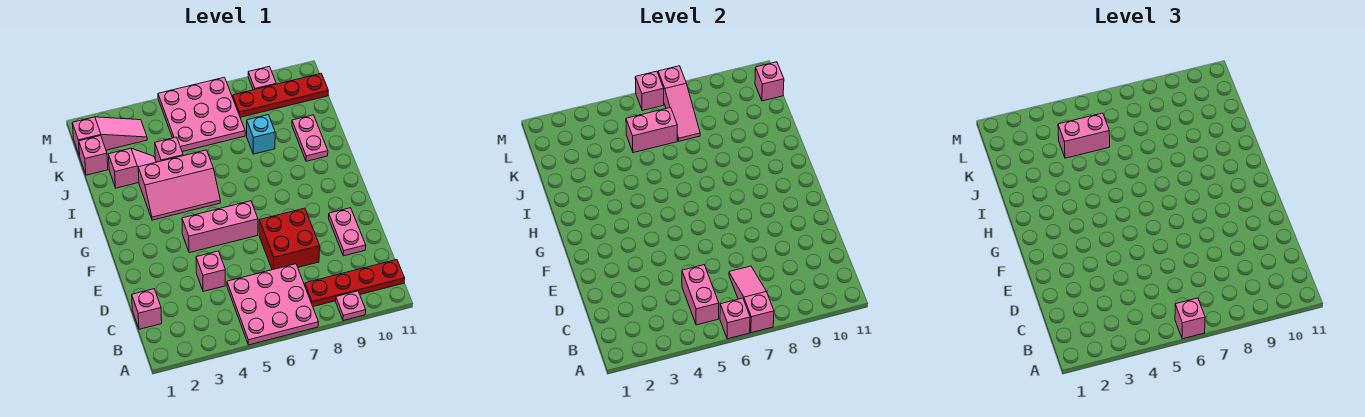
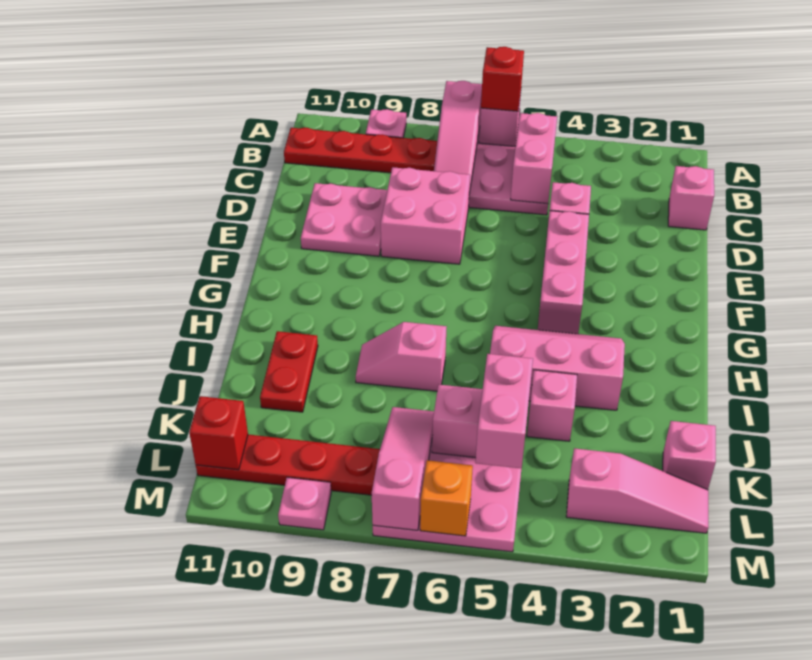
pink brick A6 level 3 -> red brick A6 level 3
red brick D7:E8 level 1 -> pink brick D7:E8 level 1
pink plate D10:E10 level 1 -> pink plate D9:E10 level 1
pink brick F4:F6 level 1 -> pink brick E4:G4 level 1
pink plate I10:J10 level 1 -> red plate I10:J10 level 1
pink slope J2:J3 level 1 top 2 -> pink slope I7:I8 level 1 top 7
cyan brick J8 level 1 -> none
pink brick K4:K5 level 3 -> pink brick K5:L5 level 3
pink slope L1:L3 level 1 top 1 -> pink slope L1:L3 level 1 top 3
pink brick L11 level 2 -> red brick L11 level 2
pink brick M6 level 2 -> orange brick M6 level 2

